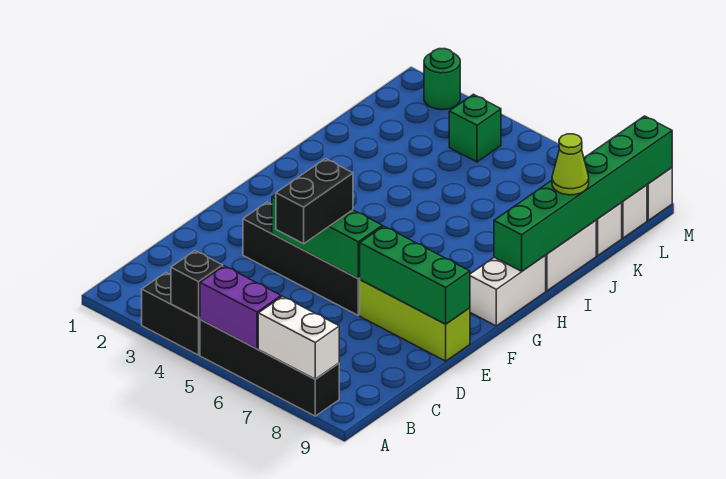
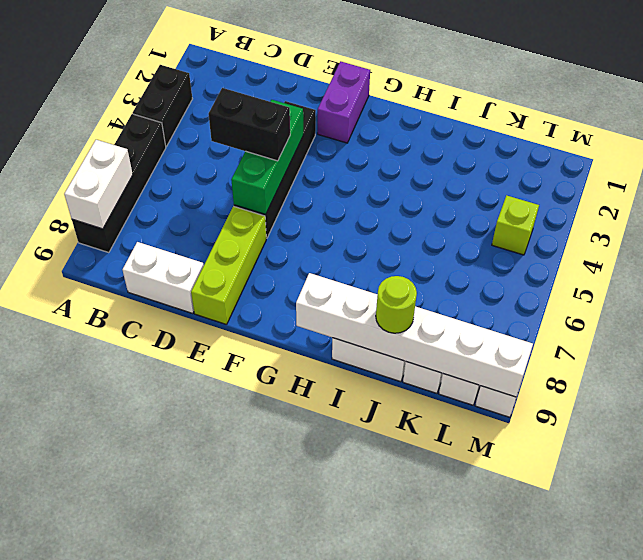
black brick A4 level 2 -> none
purple brick A5:A6 level 2 -> purple brick F1:F2 level 1
green brick E7:E9 level 2 -> none
white brick G9:H9 level 1 -> white brick C9:D9 level 1
green brick H9:M9 level 2 -> white brick H9:M9 level 2
lime cone J9 level 3 -> lime round brick J9 level 3
green brick L4 level 1 -> lime brick L4 level 1
green round brick M2 level 1 -> none

